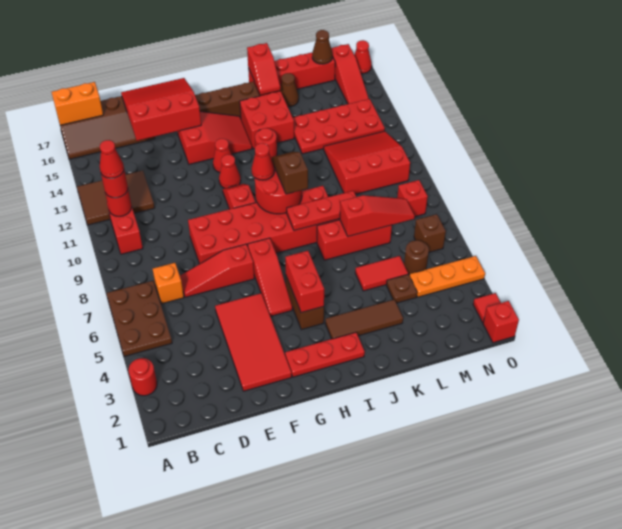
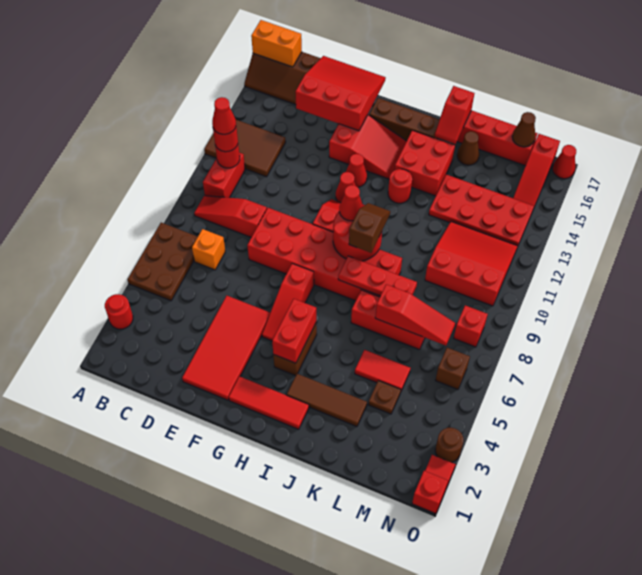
red slope D7:F7 level 1 top F -> red slope B9:D9 level 1 top D
red plate G2:I2 level 1 -> red tile G2:I2 level 1
orange plate M4:O4 level 1 -> none
brown round brick M5 level 1 -> brown round brick O3 level 1

